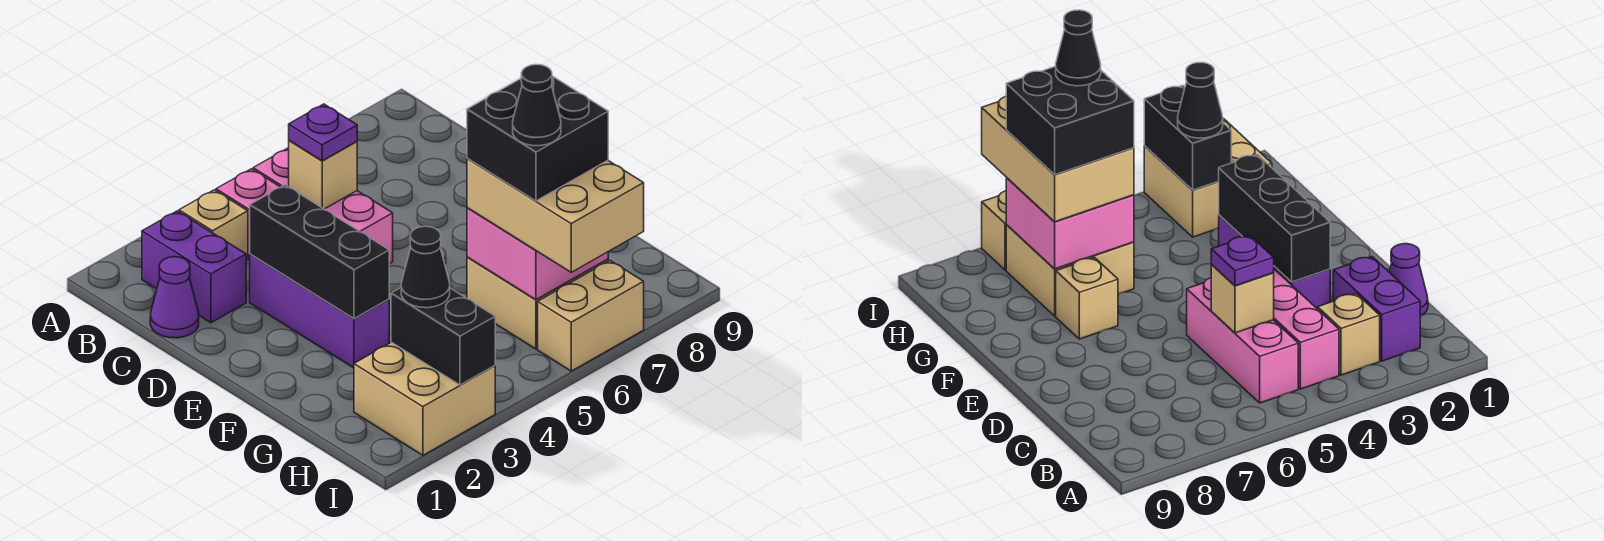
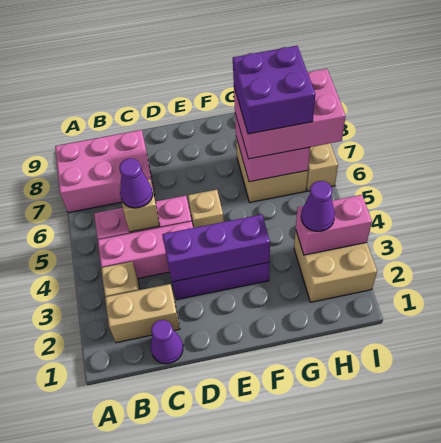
none -> pink brick A7:C8 level 1
purple brick B2:C2 level 1 -> tan brick B2:C2 level 1
purple plate C5 level 3 -> purple cone C5 level 3
black brick D3:F3 level 2 -> purple brick D3:F3 level 2
tan brick F7 level 1 -> tan brick E5 level 1
tan brick G6:I7 level 3 -> pink brick G6:I7 level 3
black brick G6:H7 level 4 -> purple brick G6:H7 level 4
black brick H3:I3 level 2 -> pink brick H3:I3 level 2
black cone H3 level 3 -> purple cone H3 level 3
black cone H6 level 5 -> none

